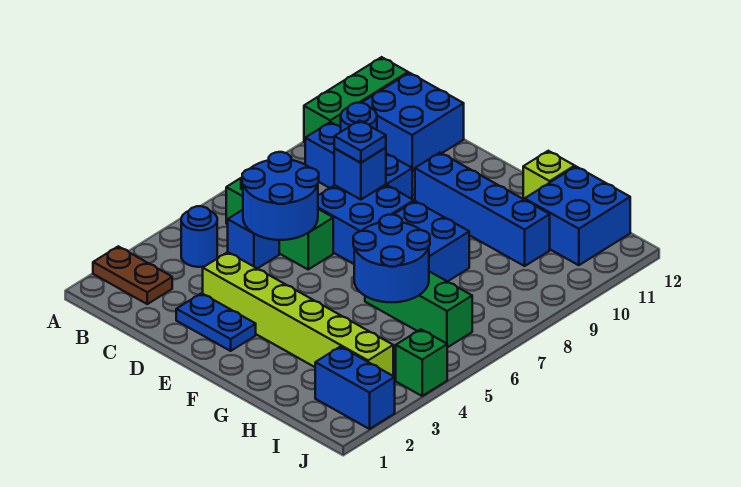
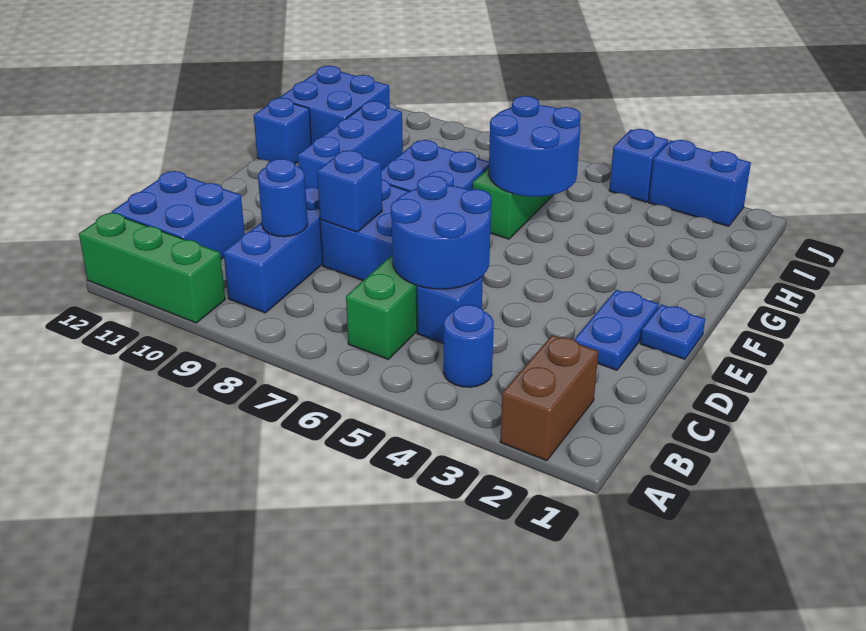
brown plate A2:B2 level 1 -> brown brick A2:B2 level 1
lime brick D3:I3 level 1 -> none
blue plate D8 level 3 -> blue plate E1 level 1
blue brick E10:H10 level 1 -> blue brick F10:H10 level 1
lime brick G12 level 1 -> blue brick G12 level 1
blue brick I2:J2 level 1 -> blue brick J2:J3 level 1
green brick J4 level 1 -> blue brick J4 level 1

